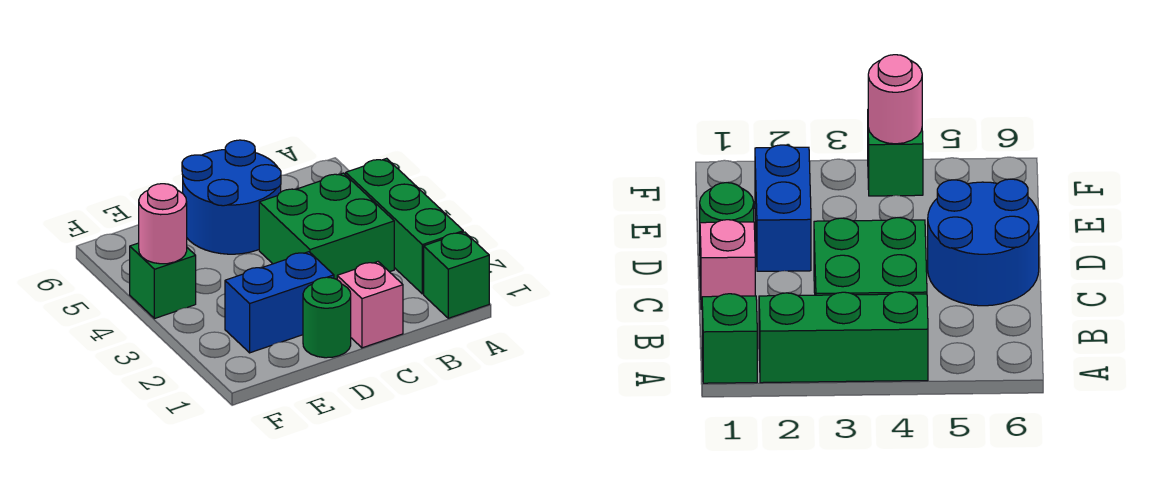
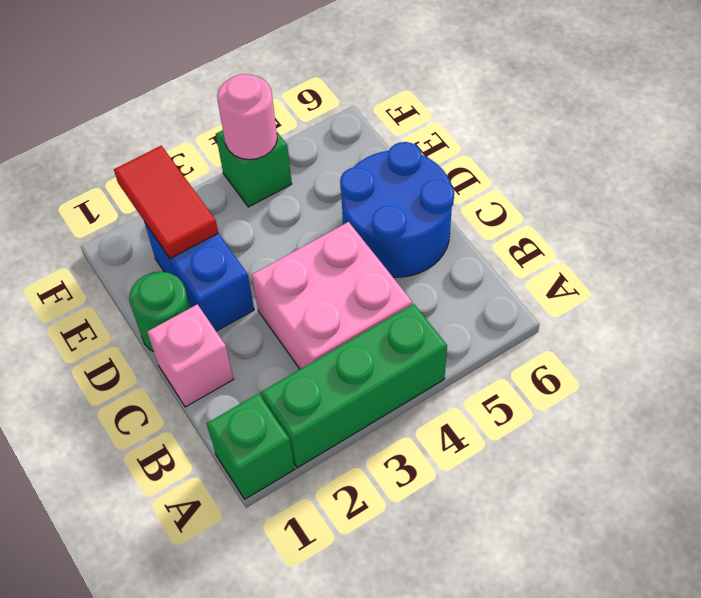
green brick B3:C4 level 1 -> pink brick B3:C4 level 1
none -> red tile E2:F2 level 2

